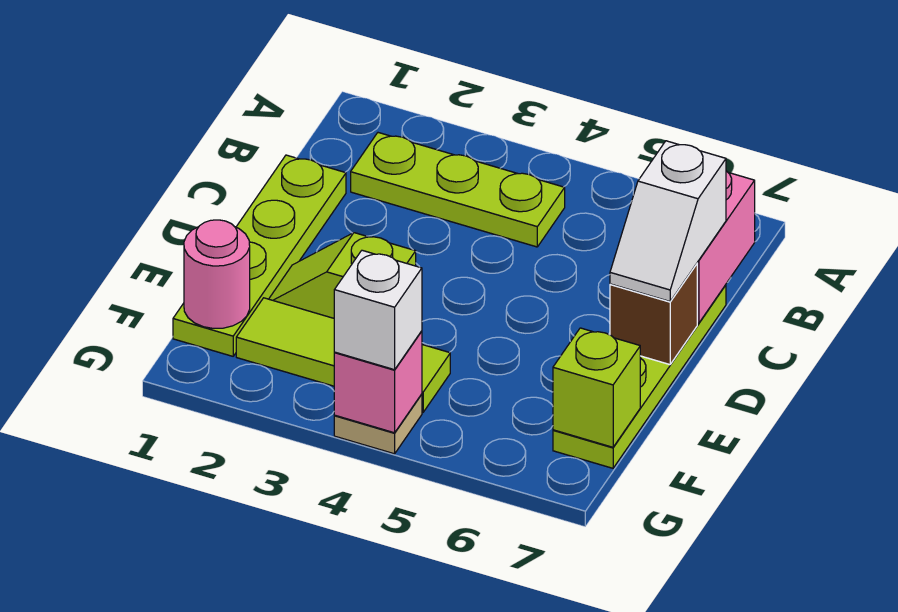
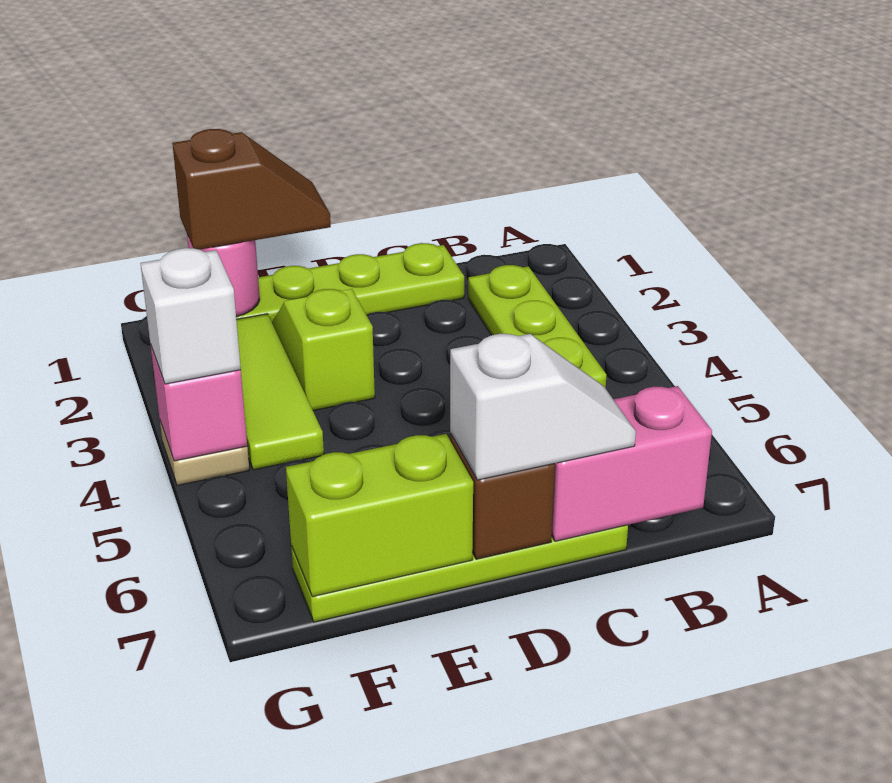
white slope C7:D7 level 3 top C -> white slope C7:D7 level 3 top D
none -> brown slope E1:F1 level 3 top F
lime brick F7 level 2 -> lime brick E7:F7 level 2

